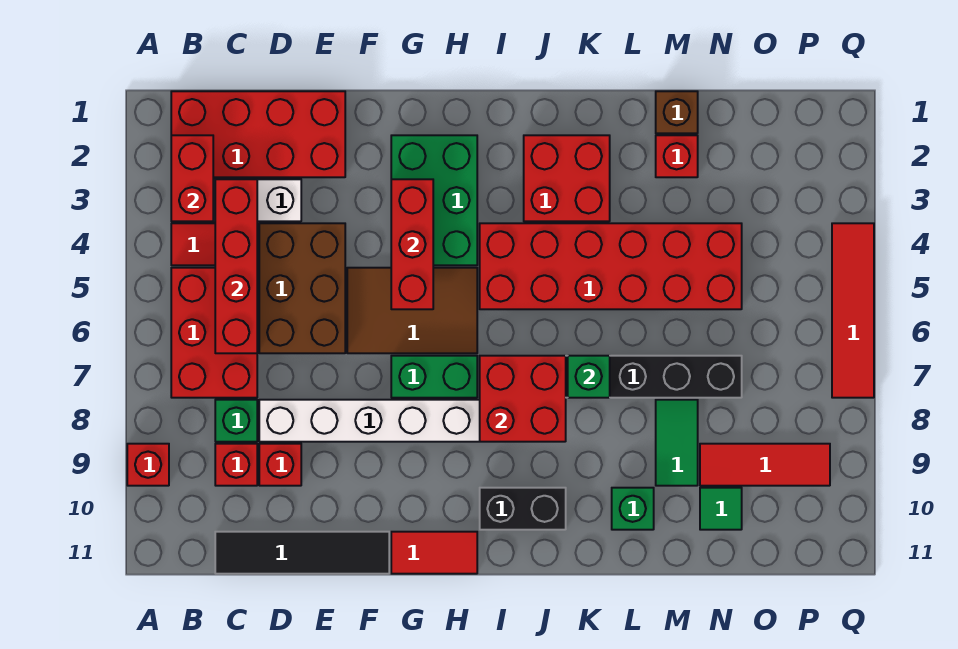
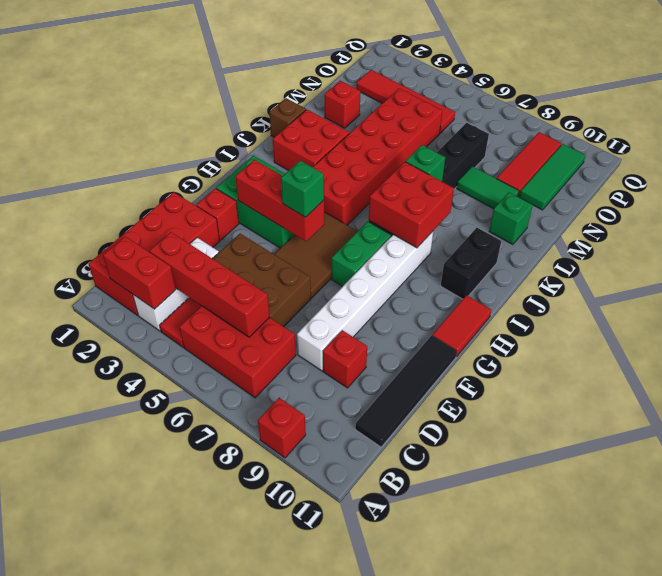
green brick C8 level 1 -> green brick G5 level 3
red brick C9 level 1 -> red brick F2 level 1
brown brick M1 level 1 -> brown brick K1 level 1
green tile N10 level 1 -> green tile N10:P10 level 1
red tile Q4:Q7 level 1 -> red tile O2:O5 level 1

